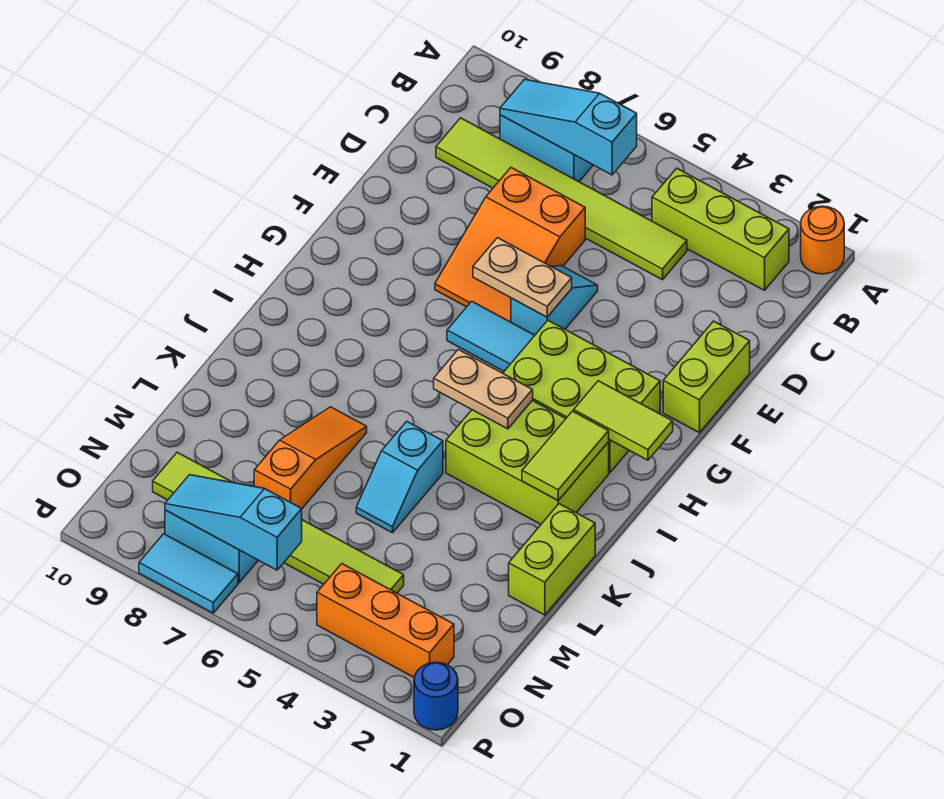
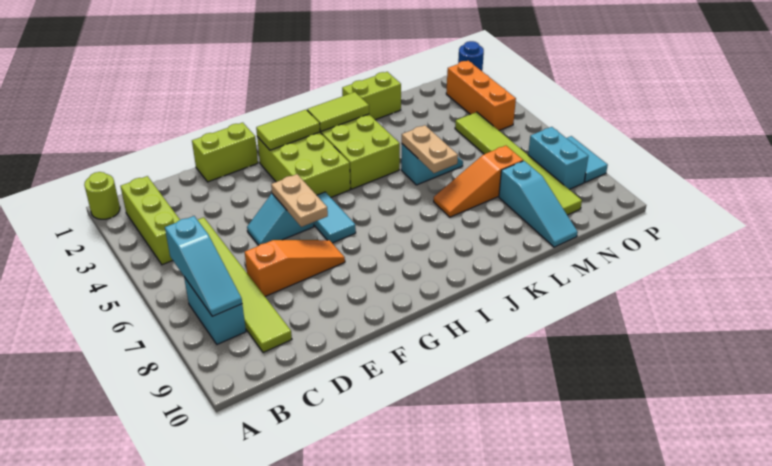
orange round brick A1 level 1 -> lime round brick A1 level 1
orange slope D6:F7 level 1 top D -> orange slope D7:F7 level 1 top D
lime tile H1:H2 level 2 -> lime tile G2:H2 level 2
tan plate I4:I5 level 2 -> tan plate K5:K6 level 2
cyan slope O6:O8 level 2 top 6 -> cyan slope M8:M10 level 1 top 8

